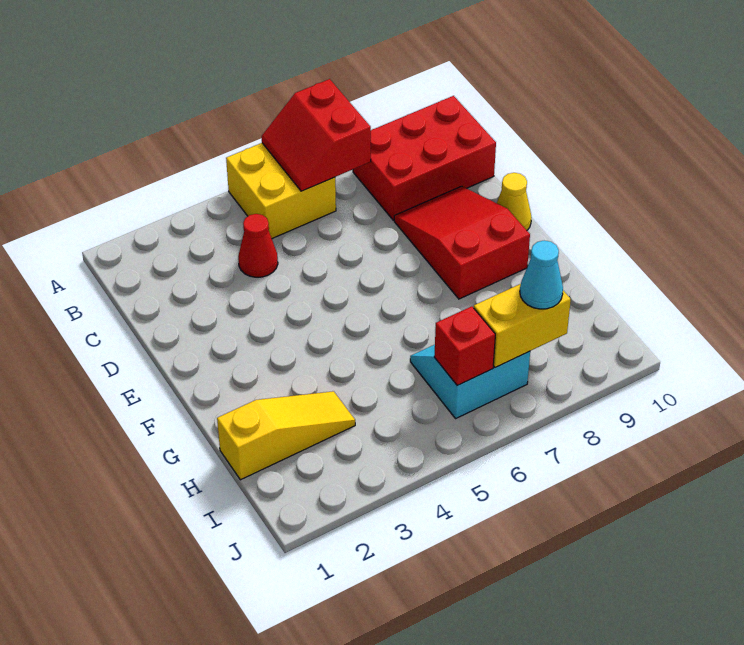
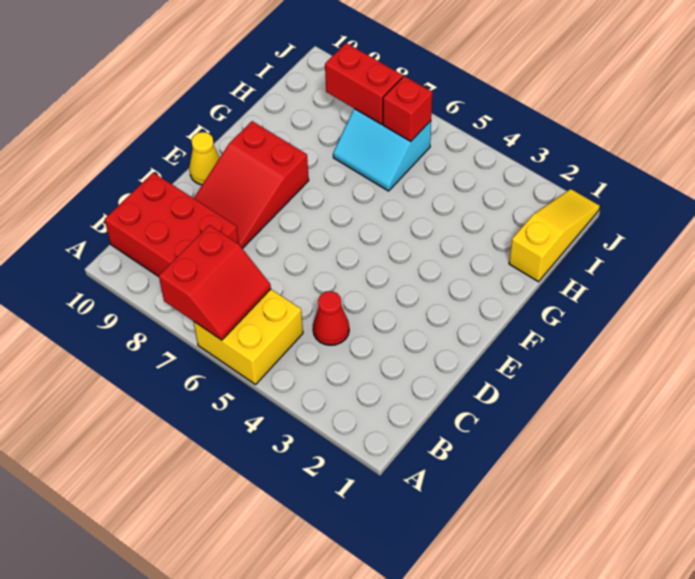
yellow slope H1:H3 level 1 top 1 -> yellow slope H1:J1 level 1 top H
yellow brick I7:I8 level 2 -> red brick I7:I8 level 2
cyan cone I8 level 3 -> none

